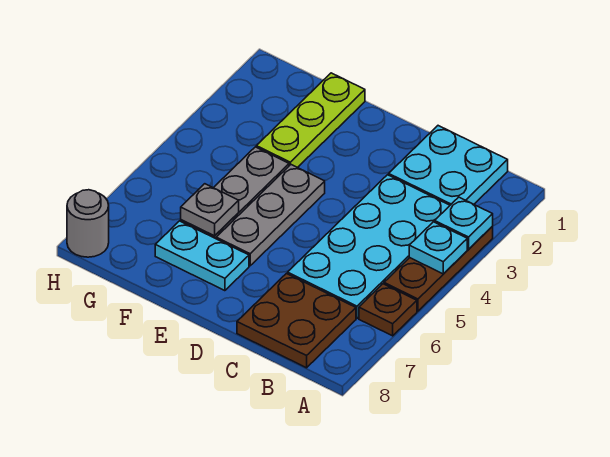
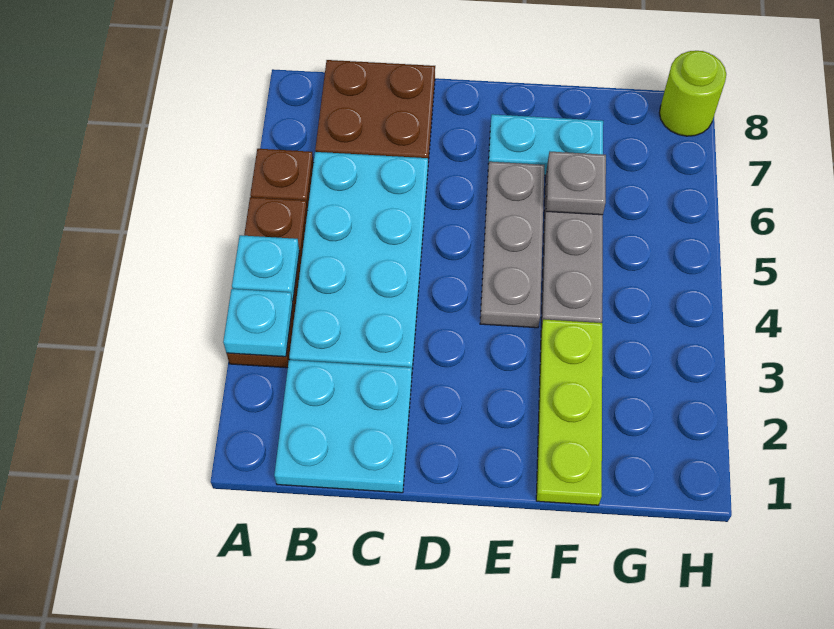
grey round brick H8 level 1 -> lime round brick H8 level 1

